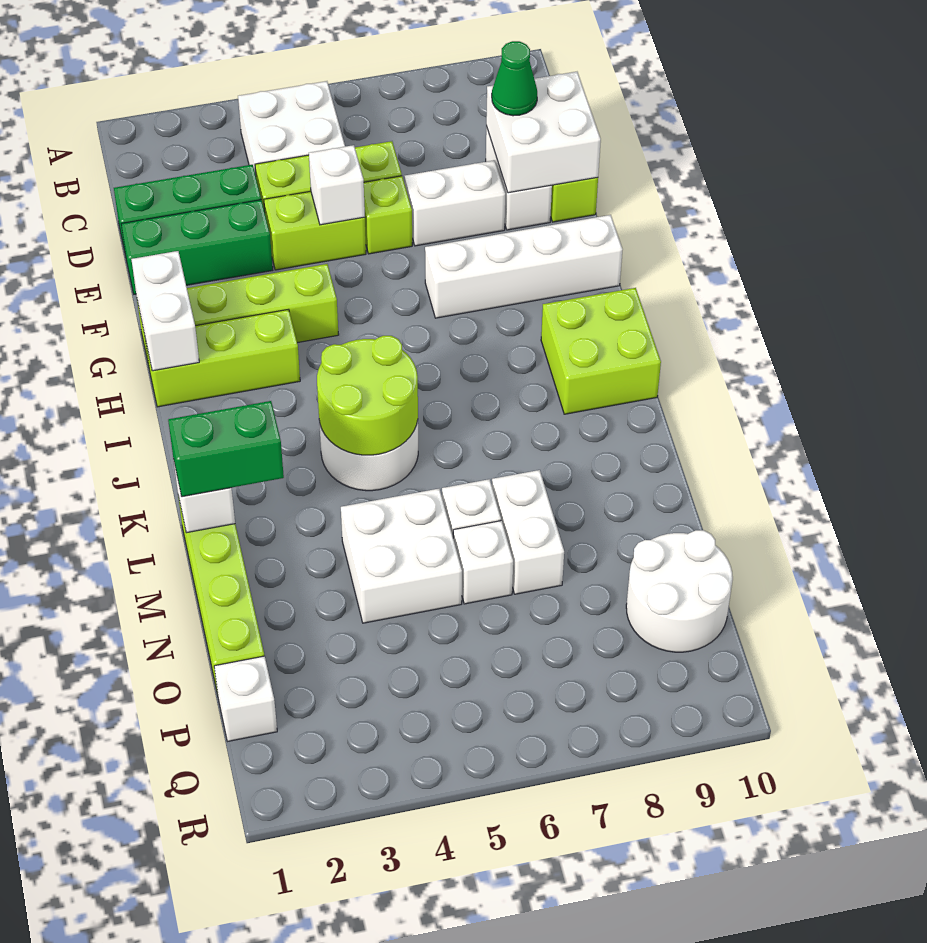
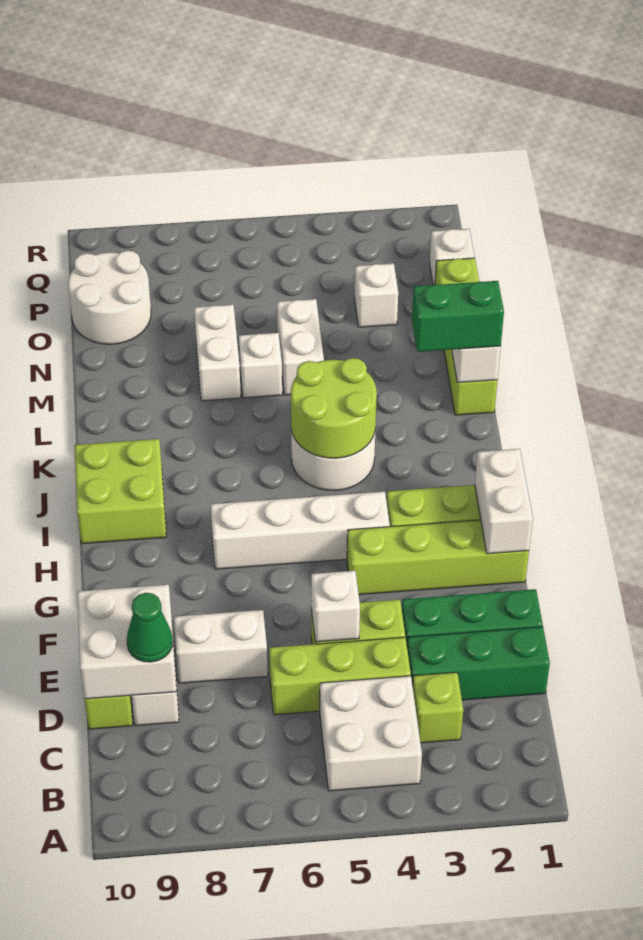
lime brick E6 level 1 -> lime brick C3 level 1
white brick G7:G10 level 1 -> white brick H4:H7 level 1
white brick M4:N5 level 1 -> white brick M5:N5 level 1
white brick N6 level 1 -> white brick O3 level 1

